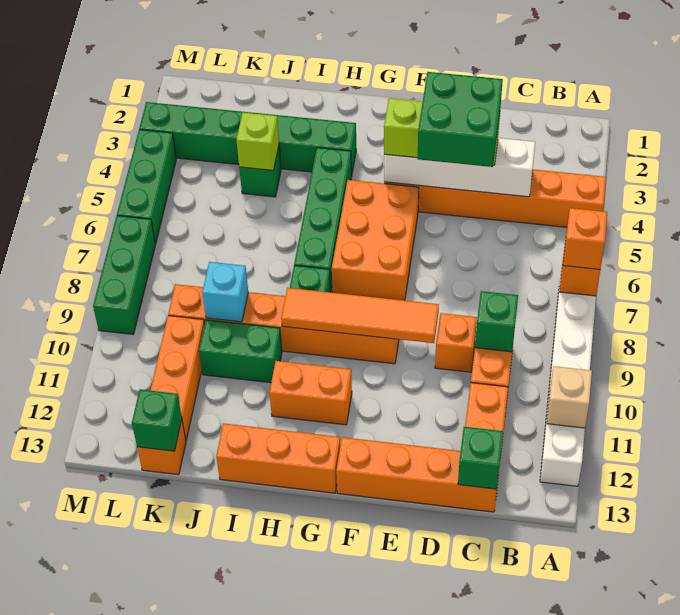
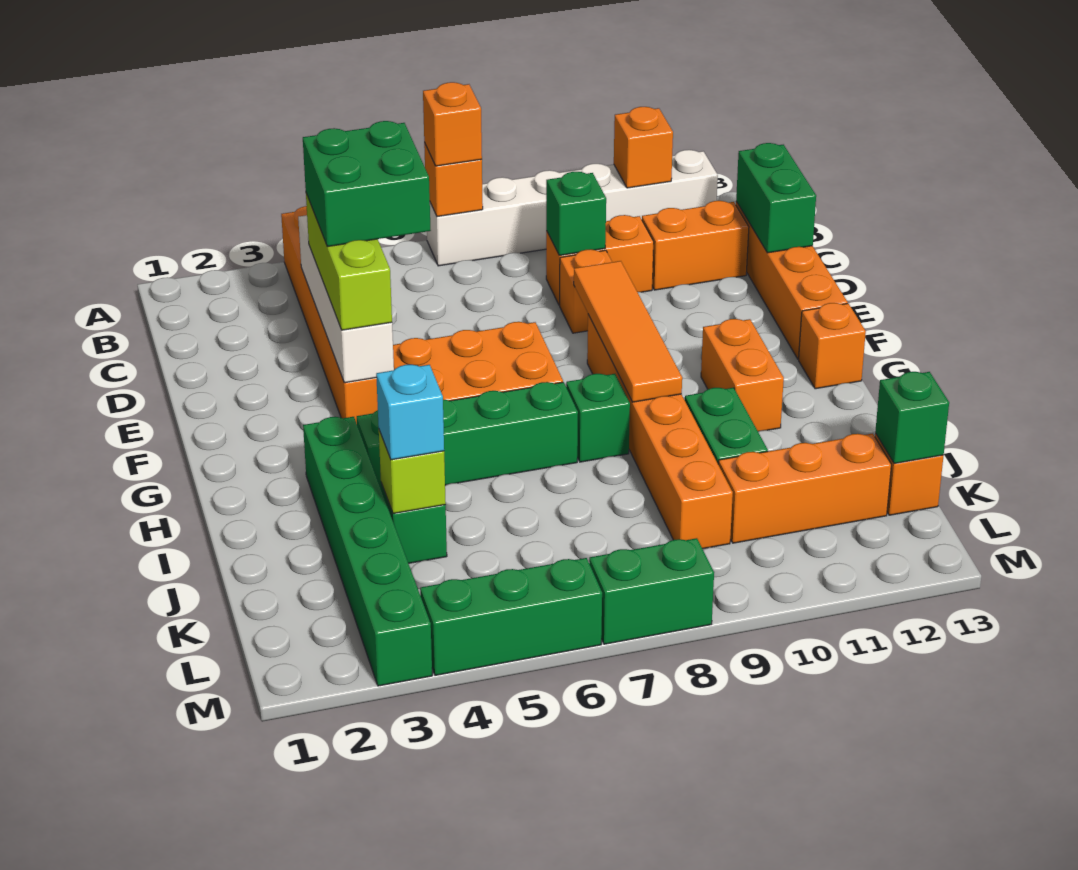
tan brick A11 level 2 -> orange brick A11 level 2
green brick C13 level 2 -> green brick C13:D13 level 2
orange brick G13:I13 level 1 -> orange brick G13 level 1
cyan brick J9 level 2 -> cyan brick J4 level 3
green brick M7:M9 level 1 -> green brick M7:M8 level 1

